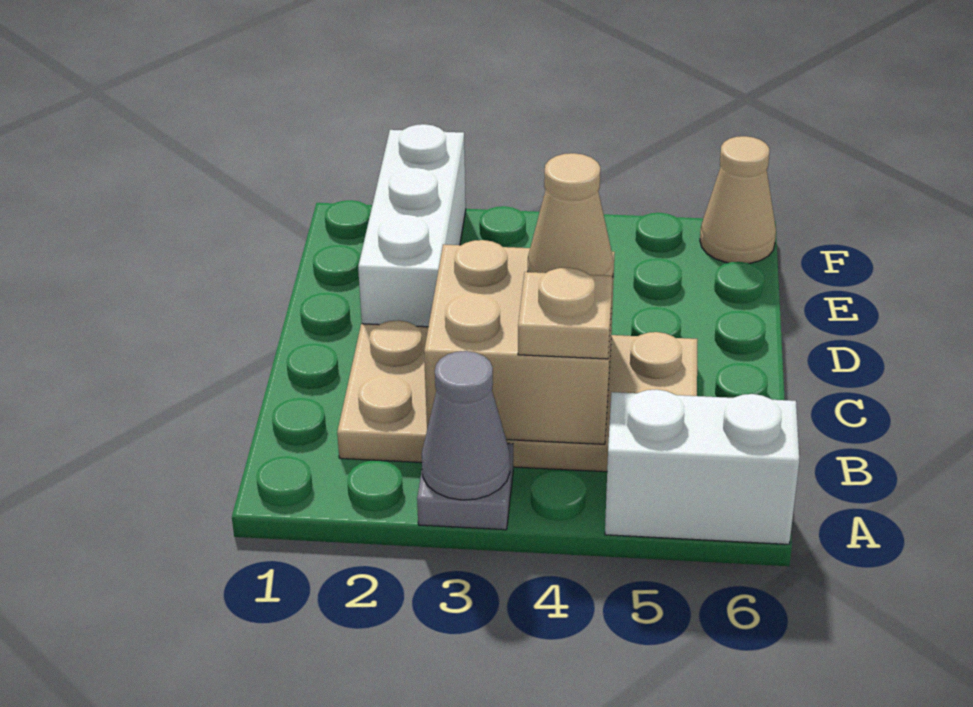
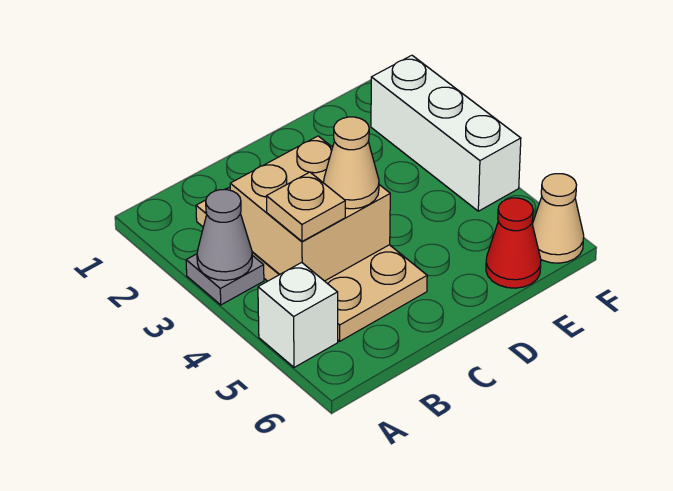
white brick A5:A6 level 1 -> white brick A5 level 1
white brick D2:F2 level 1 -> white brick F2:F4 level 1
none -> red cone E6 level 1

